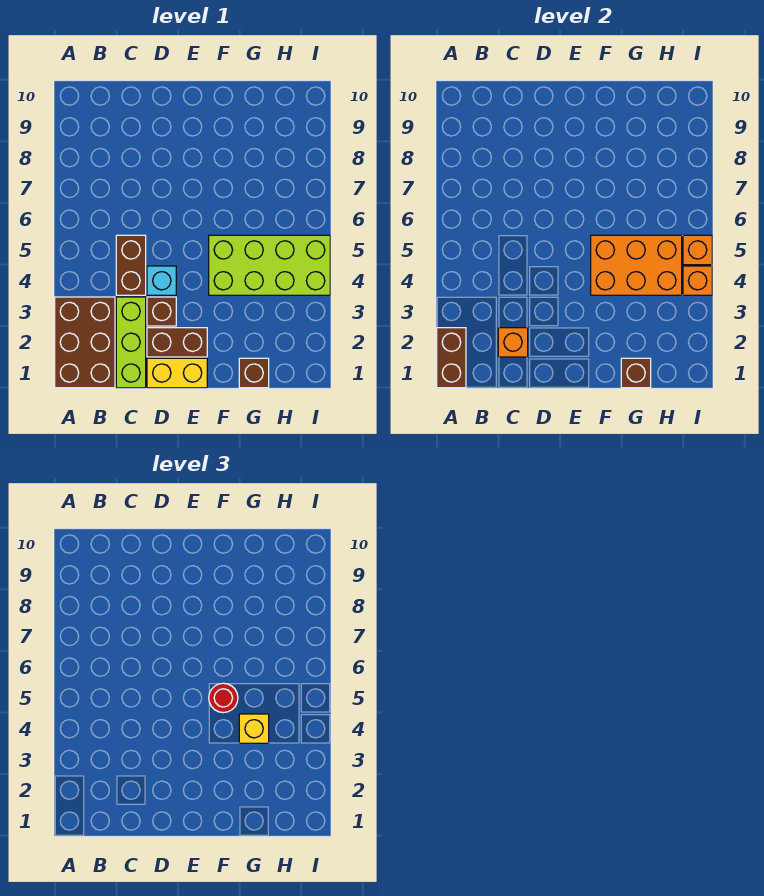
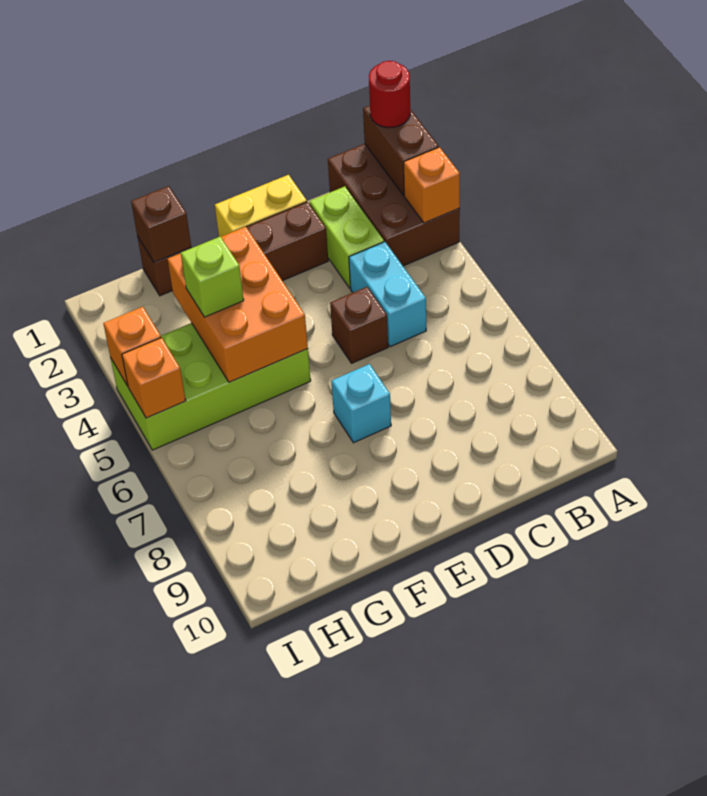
lime brick C1:C3 level 1 -> lime brick C2:C3 level 1
orange brick C2 level 2 -> orange brick A3 level 2
brown brick C4:C5 level 1 -> cyan brick C4:C5 level 1
brown brick D3 level 1 -> brown brick D5 level 1
cyan brick D4 level 1 -> cyan brick E7 level 1
orange brick F4:H5 level 2 -> orange brick F3:G5 level 2
red round brick F5 level 3 -> red round brick A1 level 3
yellow brick G4 level 3 -> lime brick G4 level 3

